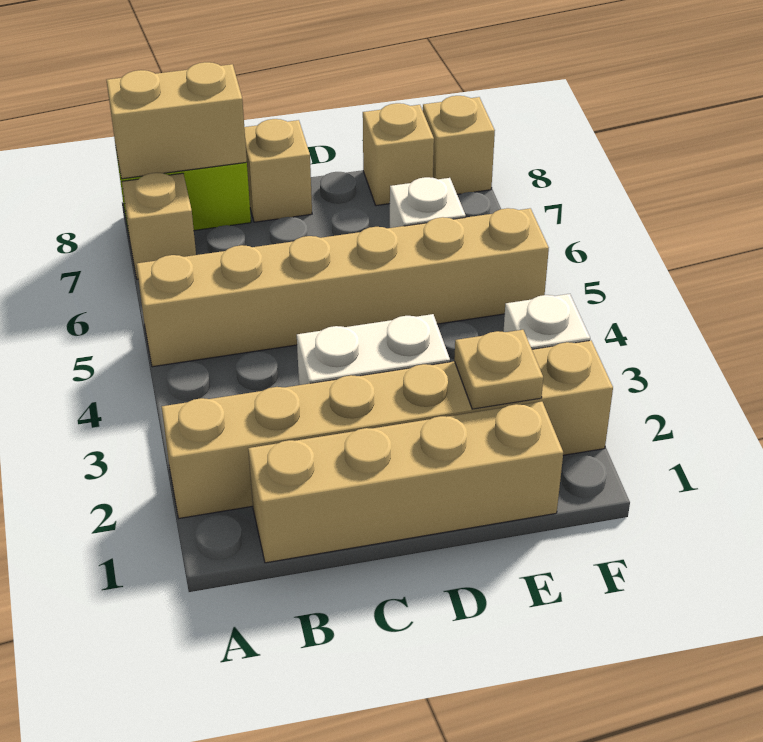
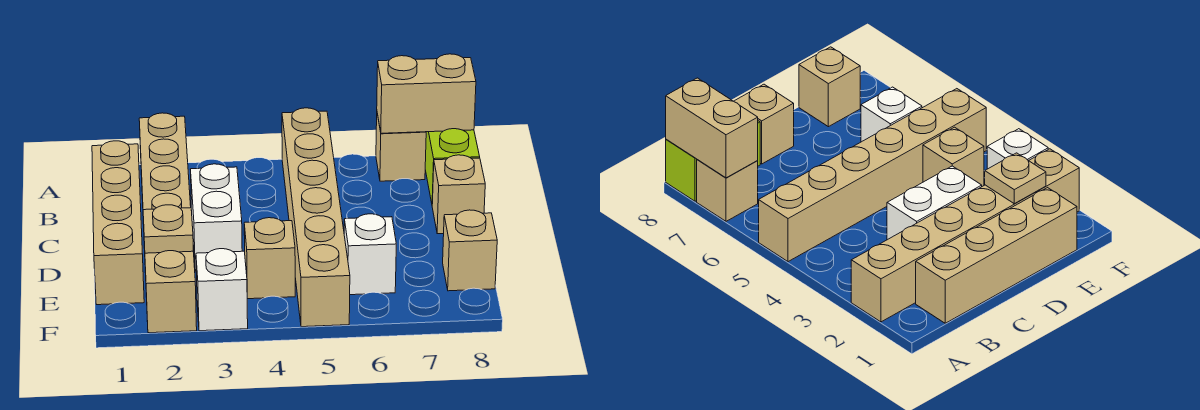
tan brick A8:B8 level 2 -> tan brick A7:A8 level 2
tan brick F8 level 1 -> tan brick E4 level 1

